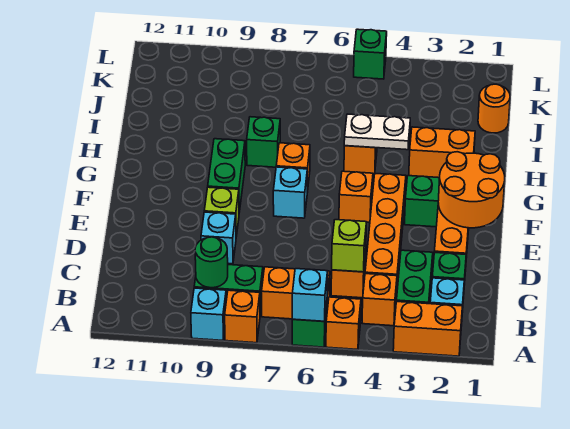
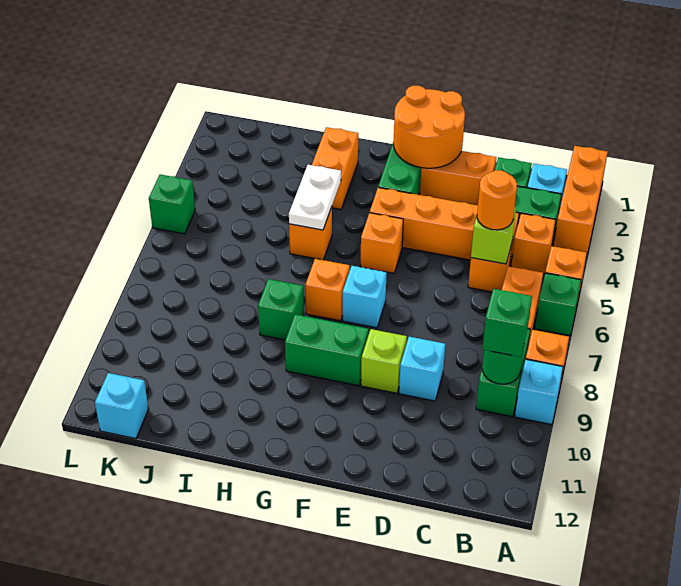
orange brick A2:A3 level 1 -> orange brick A1:A3 level 1
cyan brick A6 level 2 -> cyan brick K12 level 1
none -> green brick B9 level 3
orange round brick J1 level 1 -> orange round brick C5 level 3

